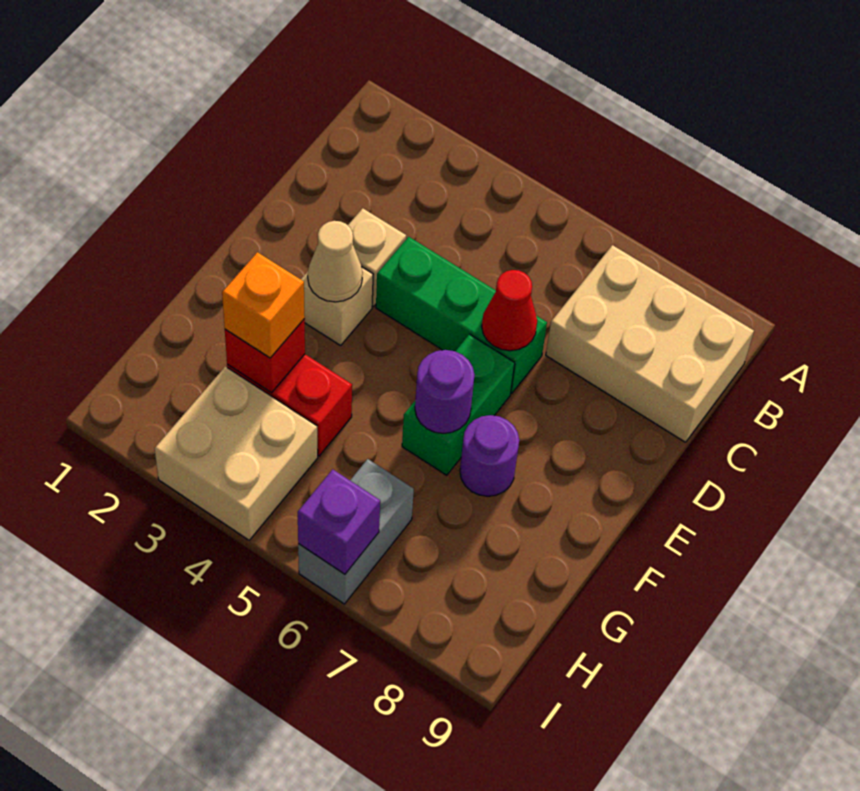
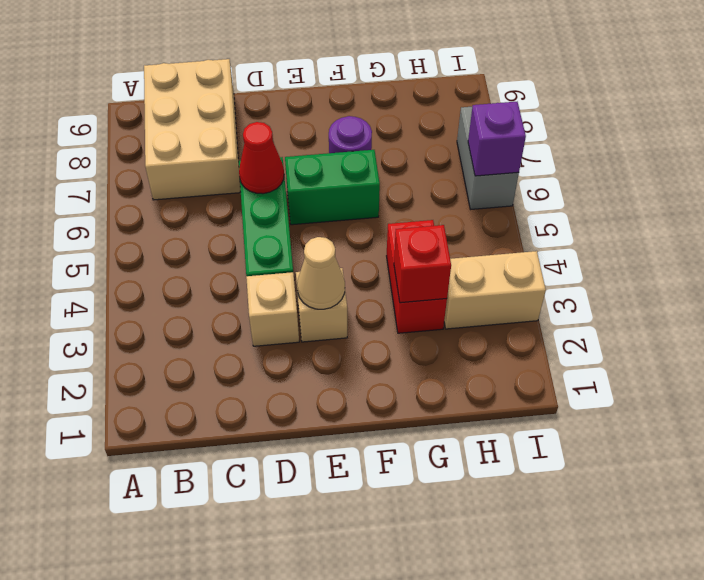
purple round brick F6 level 2 -> none
orange brick G3 level 3 -> none
tan brick H3:I4 level 1 -> tan brick H3:I3 level 1
grey brick H6:I6 level 1 -> grey brick I6:I7 level 1

